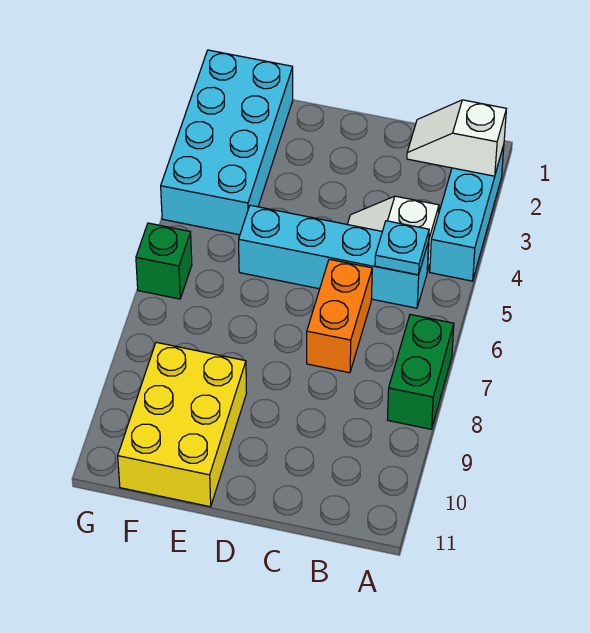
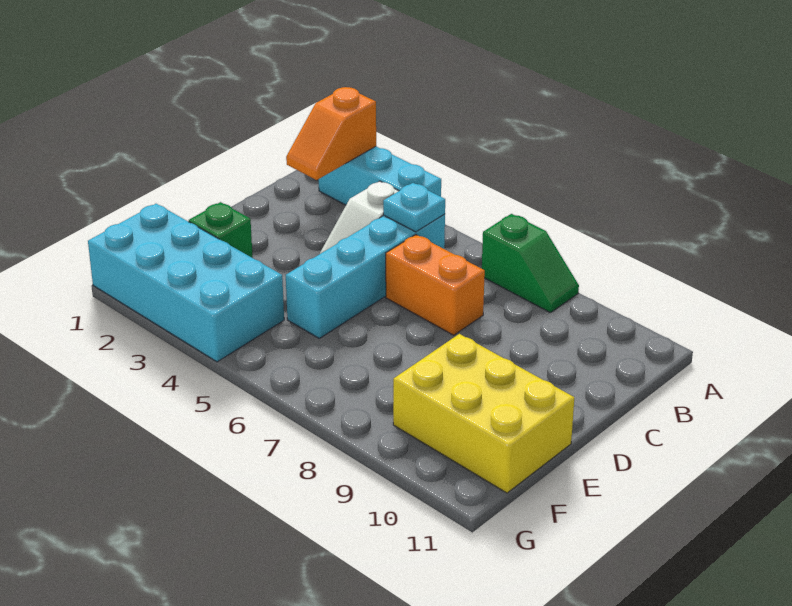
white slope A2:B2 level 2 top A -> orange slope A2:B2 level 2 top A
green brick A7:A8 level 1 -> green slope A7:A8 level 1 top 7
green brick G6 level 1 -> green brick E2 level 1

